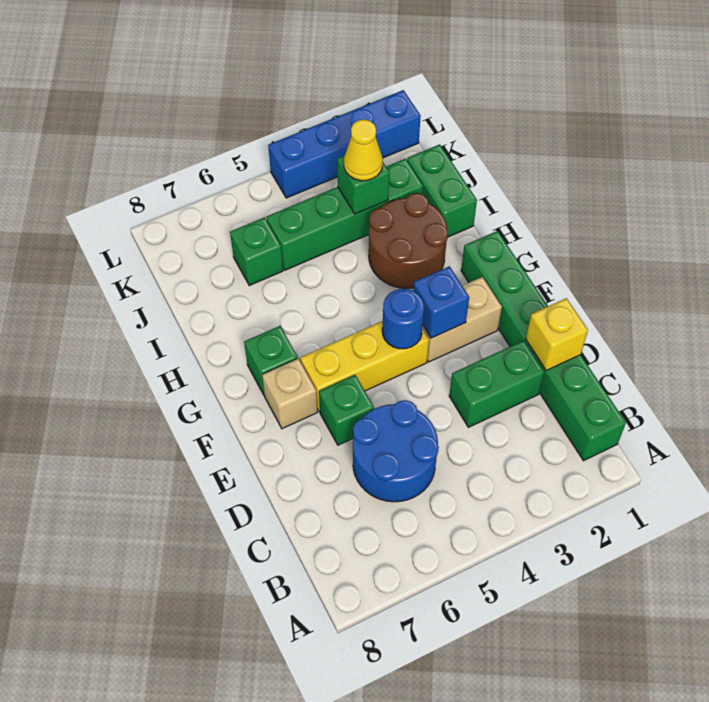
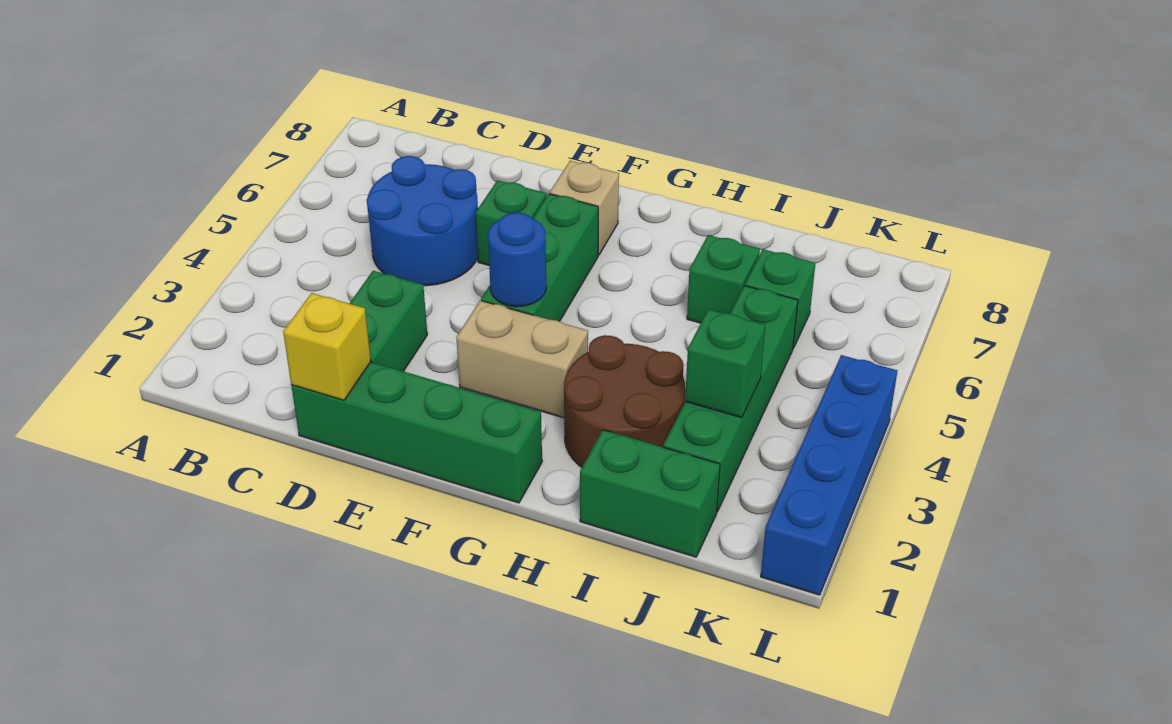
green brick B1:G1 level 1 -> green brick D1:G1 level 1
tan brick F2:F3 level 1 -> tan brick F3:G3 level 1
blue brick F3 level 2 -> none
yellow brick F4:F6 level 1 -> green brick F4:F6 level 1
green brick G7 level 1 -> green brick I6 level 1
yellow cone J3 level 3 -> none

